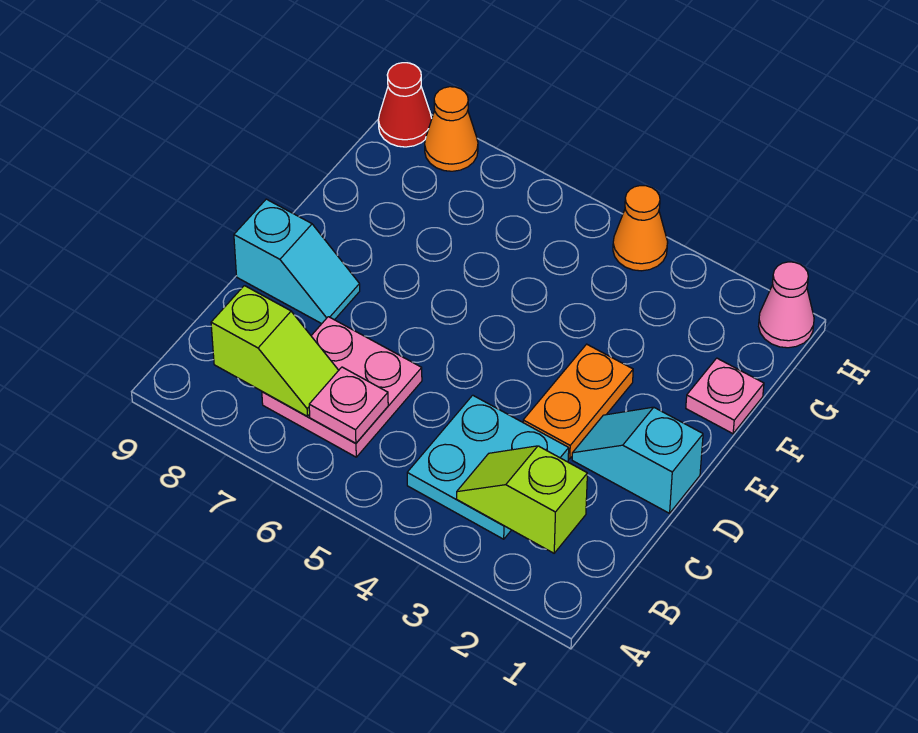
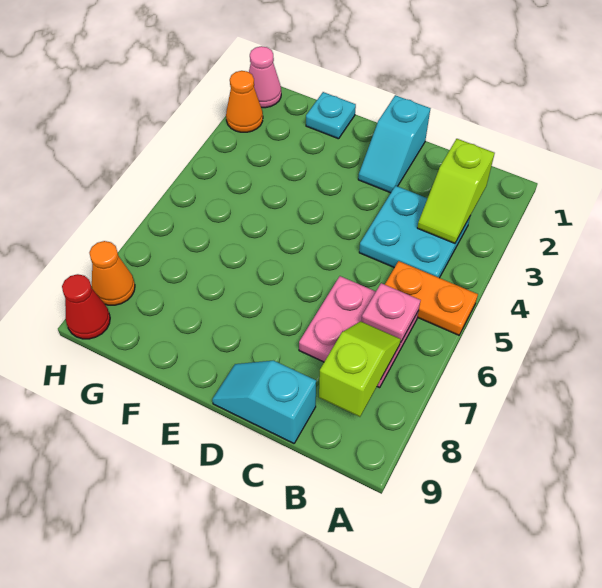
orange plate D3:E3 level 1 -> orange plate A5:B5 level 1
cyan slope D8:D9 level 1 top 9 -> cyan slope C9:D9 level 1 top C
pink plate F1 level 1 -> cyan plate F1 level 1
orange cone H4 level 1 -> orange cone H2 level 1

